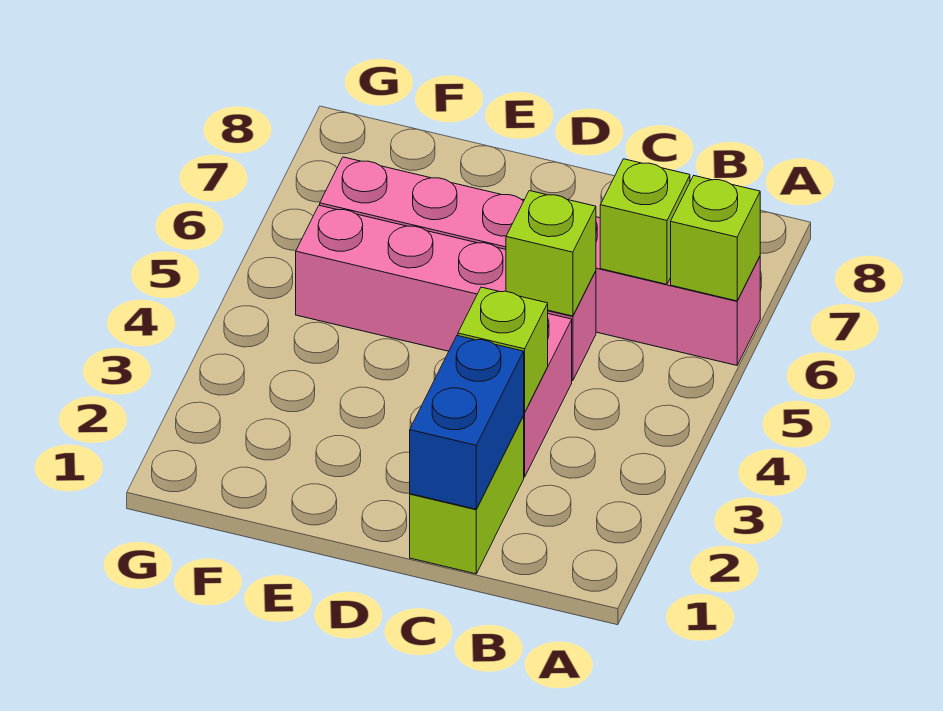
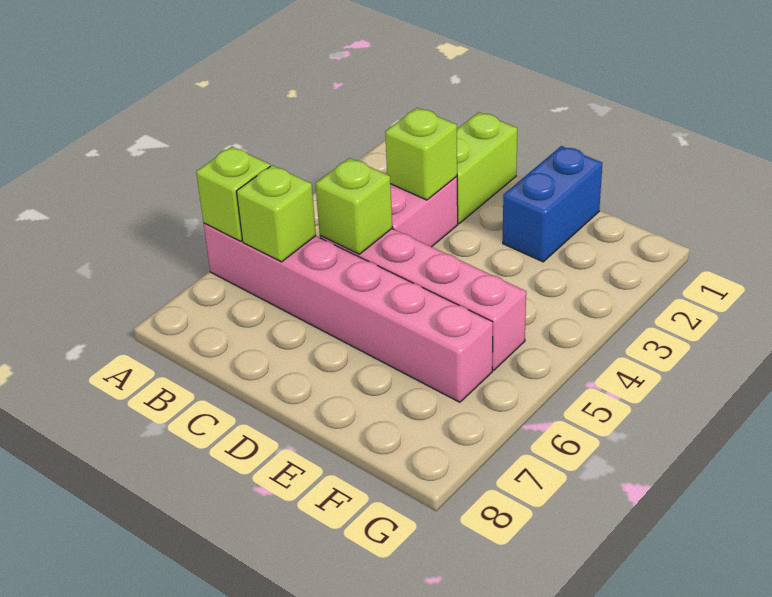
blue brick C1:C2 level 2 -> blue brick E1:E2 level 1

